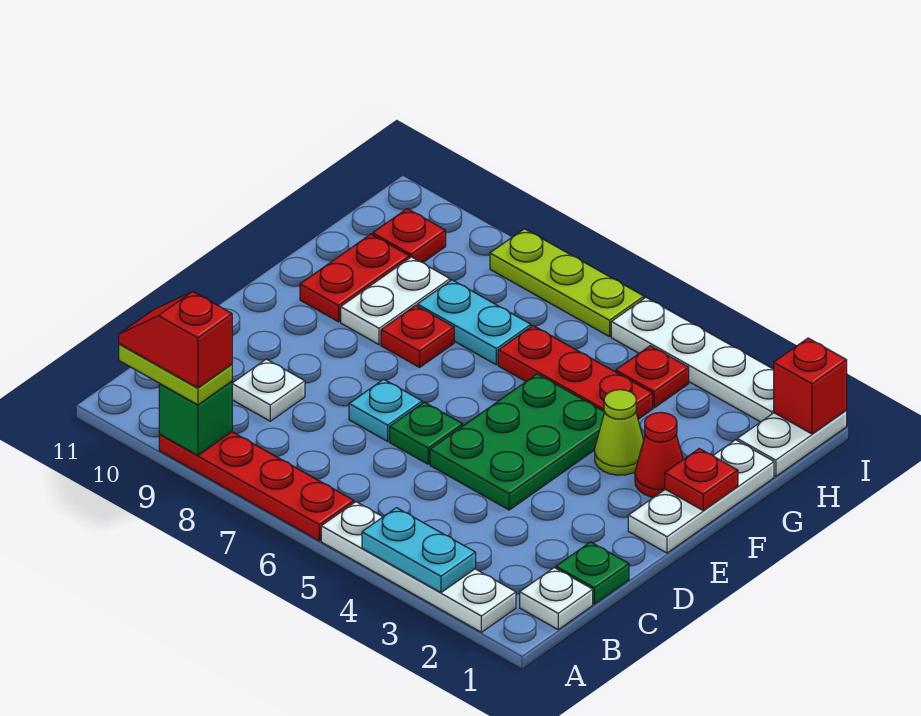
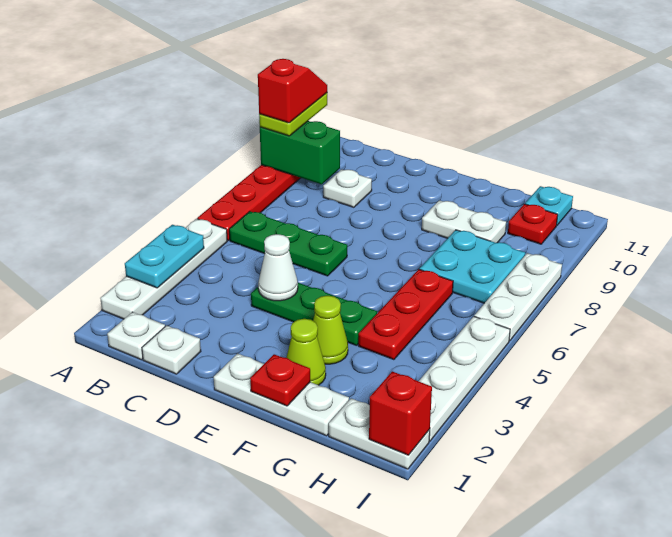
green brick A9 level 2 -> green brick A9:B9 level 2
green plate C1 level 1 -> white plate C1 level 1
green plate D4:F5 level 1 -> green plate D4:F4 level 1
none -> white cone D4 level 2
green plate D6 level 1 -> green plate B6:D6 level 1
cyan plate D7 level 1 -> cyan plate H11 level 1
red cone F2 level 1 -> lime cone F2 level 1
red plate F8 level 1 -> none
red plate F10:G10 level 1 -> none
cyan plate G7:G8 level 1 -> cyan plate G7:H8 level 1
red plate H4 level 1 -> none
lime plate I6:I8 level 1 -> white plate I6:I8 level 1

